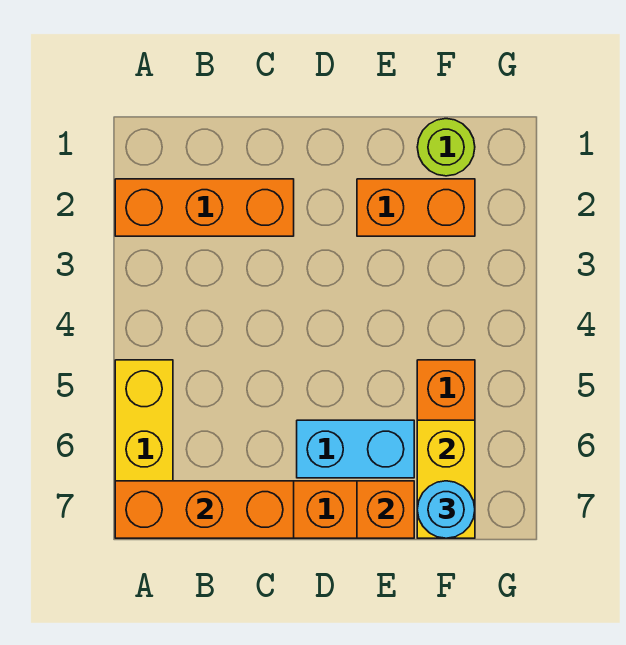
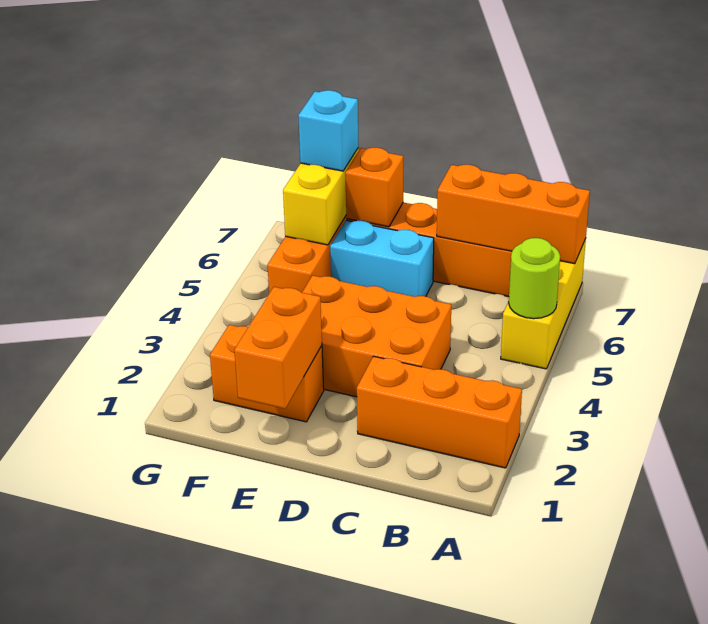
none -> orange brick C3:E4 level 1
none -> orange brick E1:E2 level 2
lime round brick F1 level 1 -> lime round brick A5 level 2
cyan round brick F7 level 3 -> cyan brick F7 level 3

